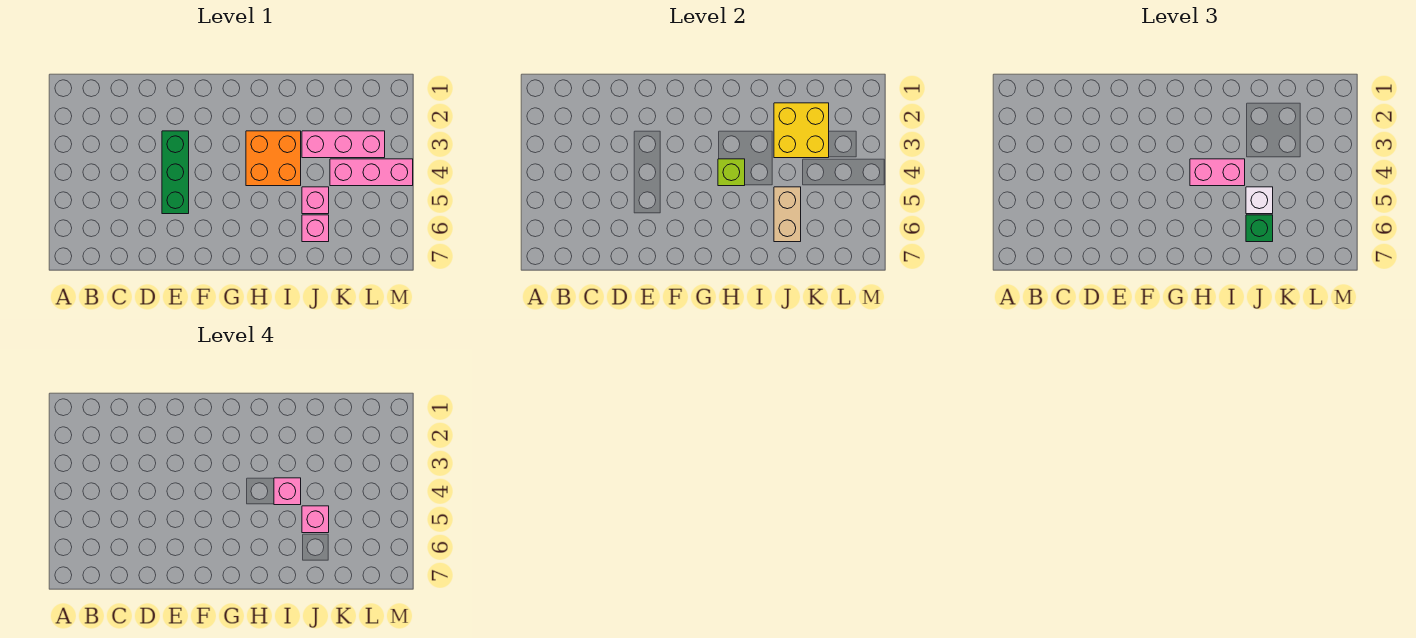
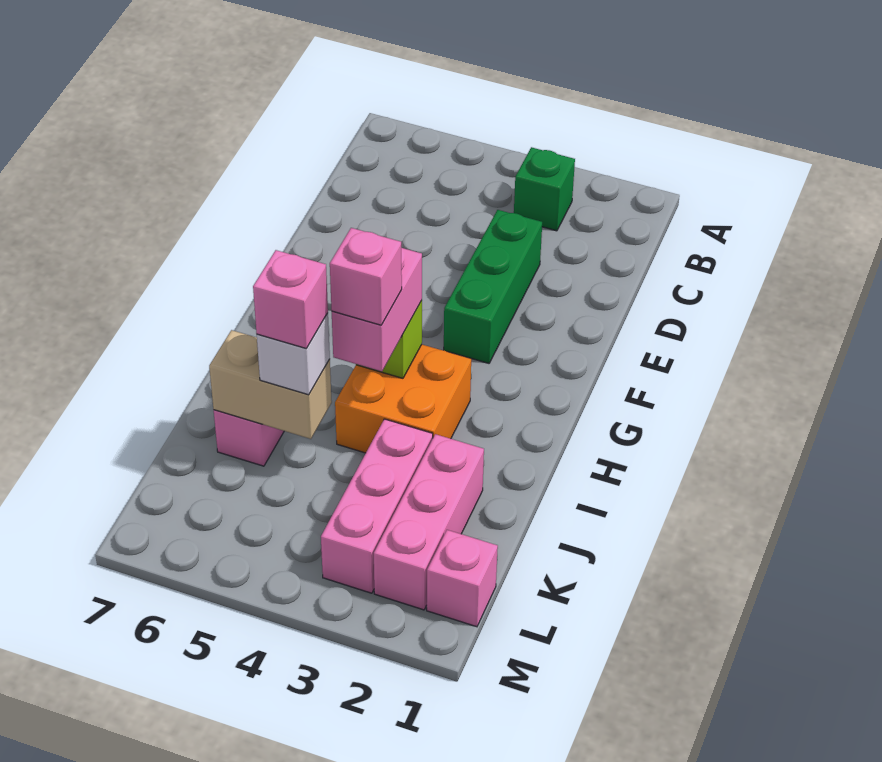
green brick E3:E5 level 1 -> green brick D3:F3 level 1
yellow brick J2:K3 level 2 -> none
pink brick J5 level 1 -> pink brick L1 level 1
green brick J6 level 3 -> green brick B3 level 1
pink brick K4:M4 level 1 -> pink brick J2:L2 level 1

